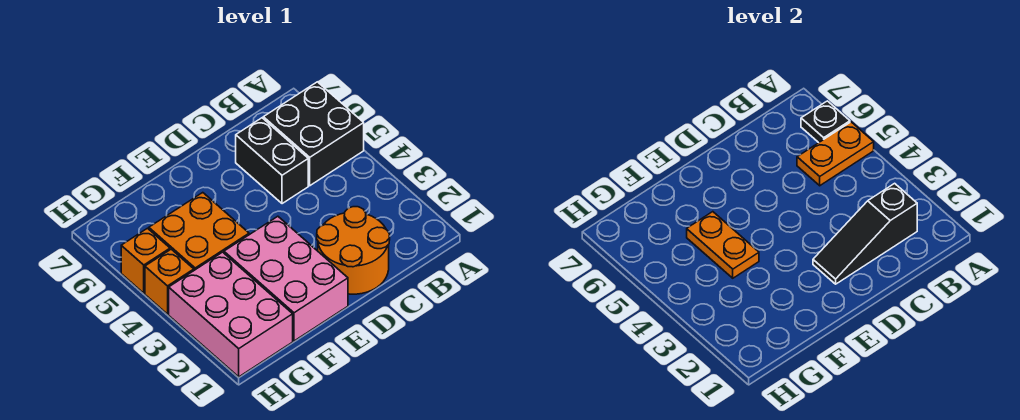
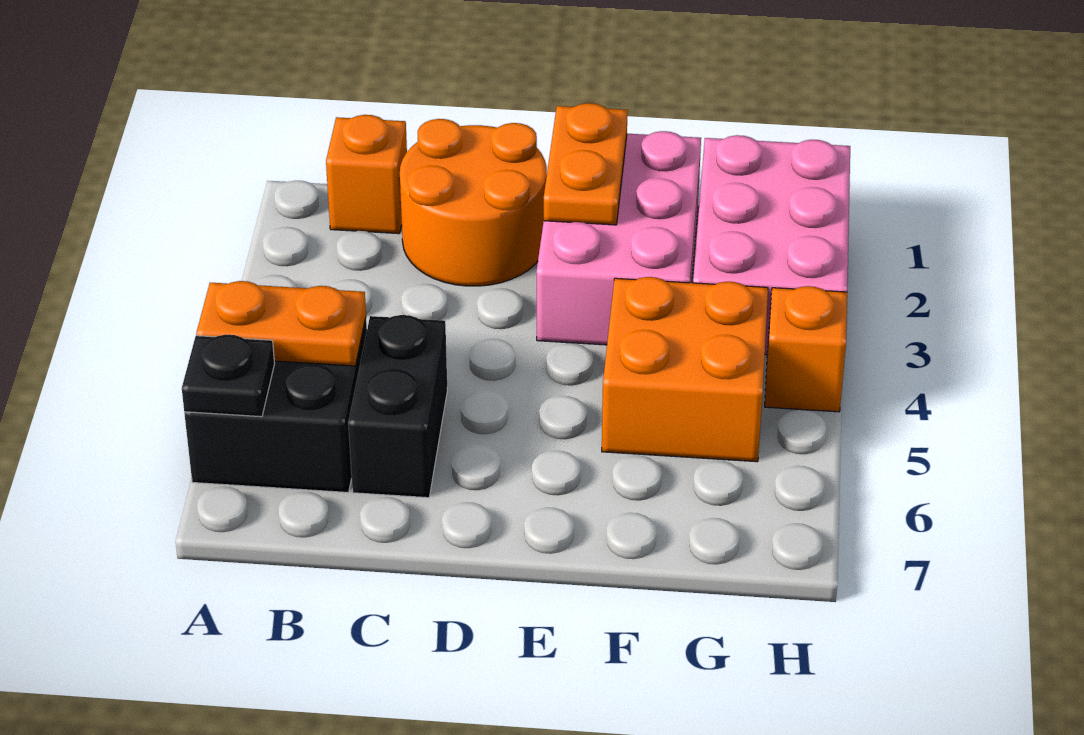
black slope B2:D2 level 2 top B -> none
orange plate F4:F5 level 2 -> orange plate E1:E2 level 2
orange brick H5 level 1 -> orange brick B1 level 1

